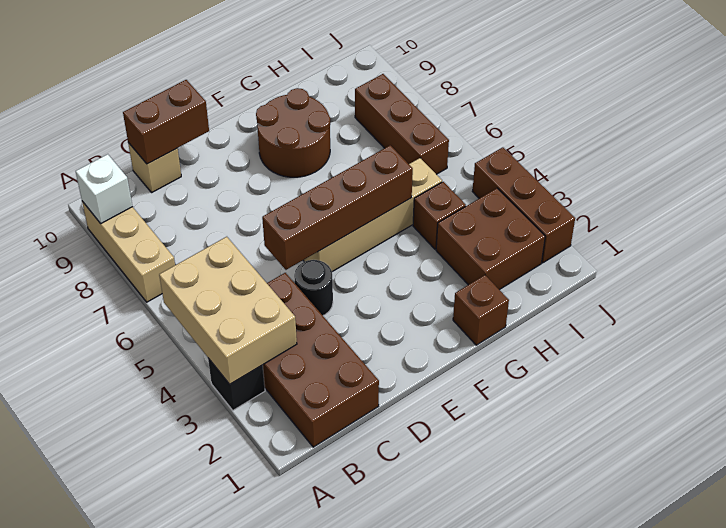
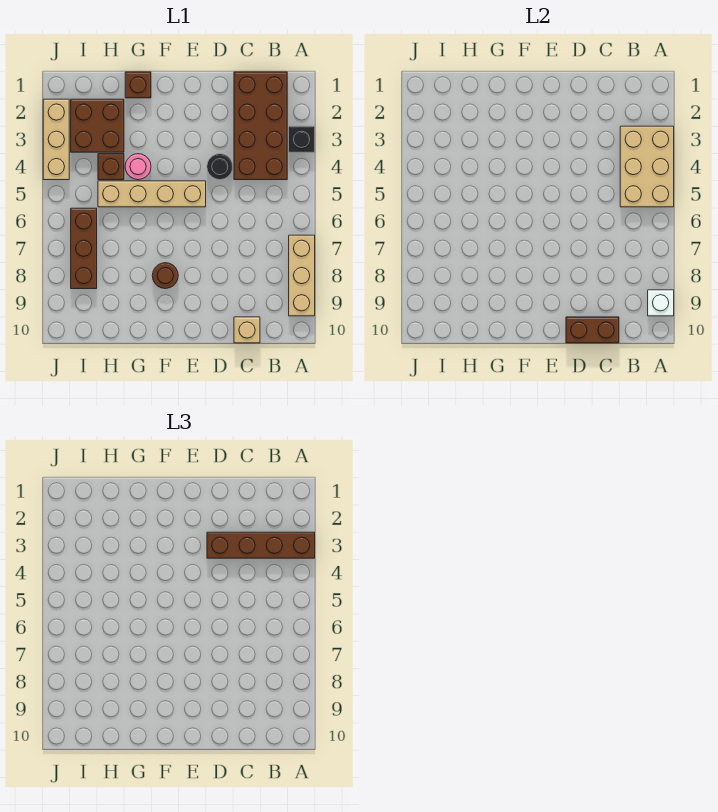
brown brick D5:G5 level 2 -> brown brick A3:D3 level 3
brown round brick F8:G9 level 1 -> brown round brick F8 level 1
none -> pink round brick G4 level 1
brown brick J2:J4 level 1 -> tan brick J2:J4 level 1

